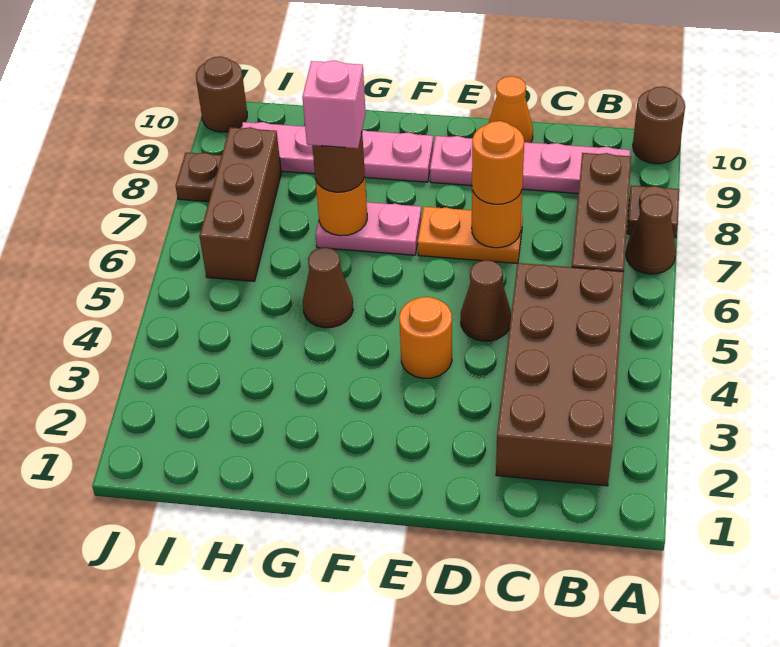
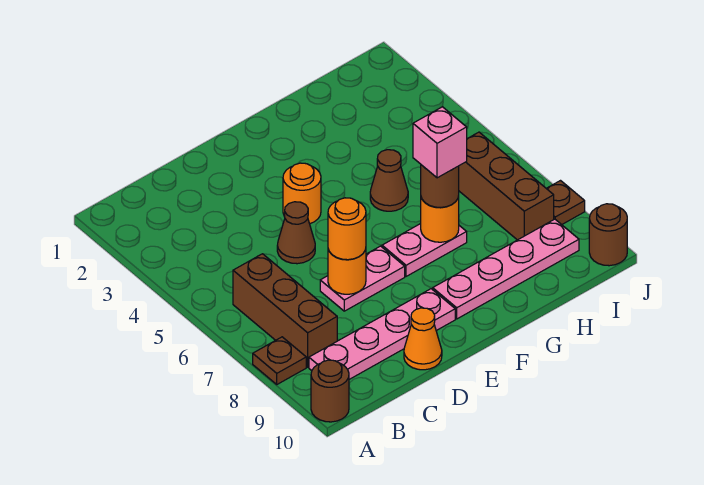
brown cone A7 level 1 -> none
brown brick B2:C5 level 1 -> none
orange plate D7:E7 level 1 -> pink plate D7:E7 level 1

